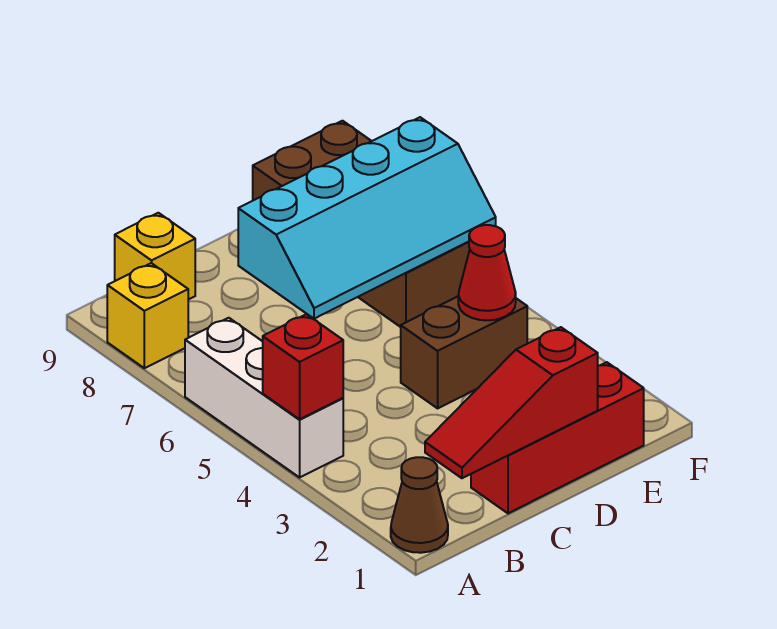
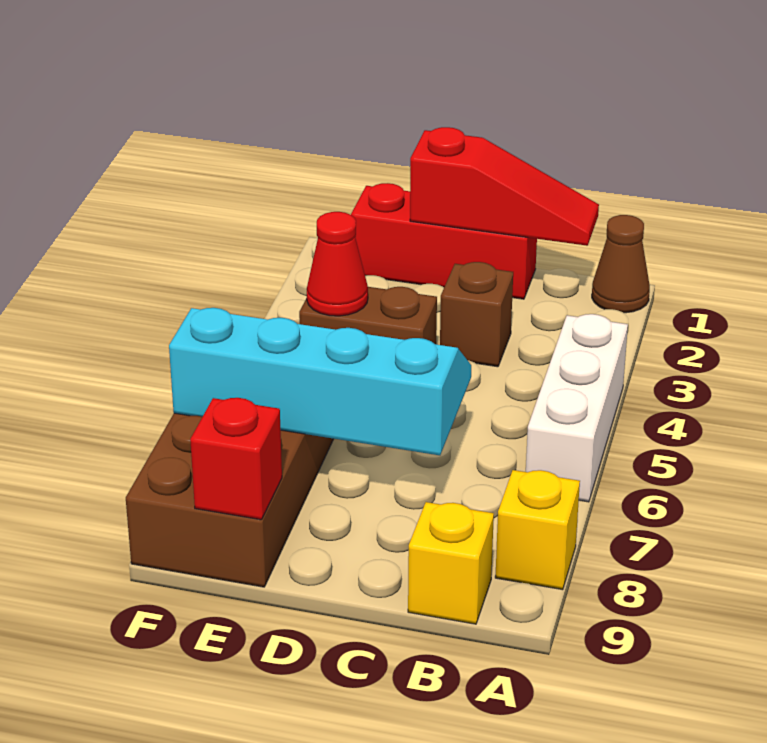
red brick A4 level 2 -> red brick E9 level 2
none -> brown brick C3 level 1

